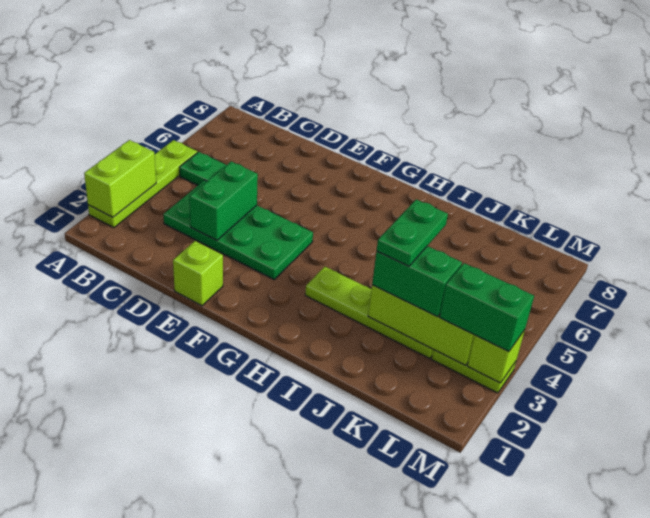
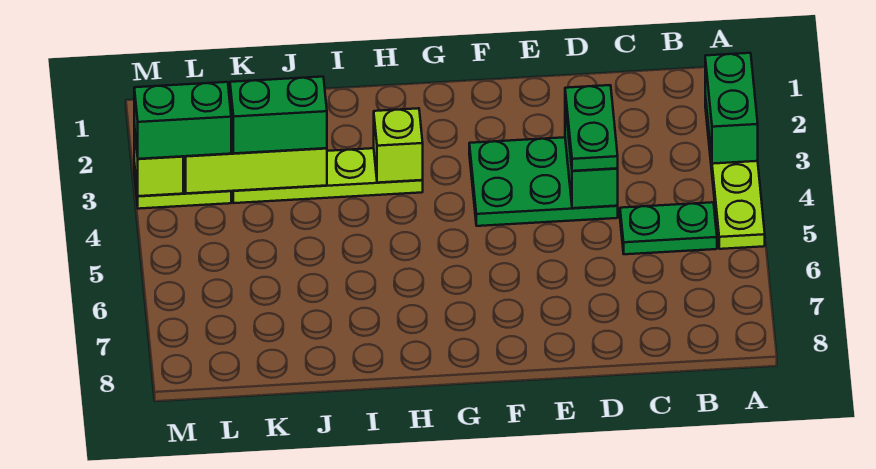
lime brick A2:A3 level 2 -> green brick A2:A3 level 2
green plate C3:F4 level 1 -> green plate D3:F4 level 1
lime brick E1 level 1 -> lime brick H3 level 2
green plate J3:J4 level 4 -> green plate D3:D4 level 3

